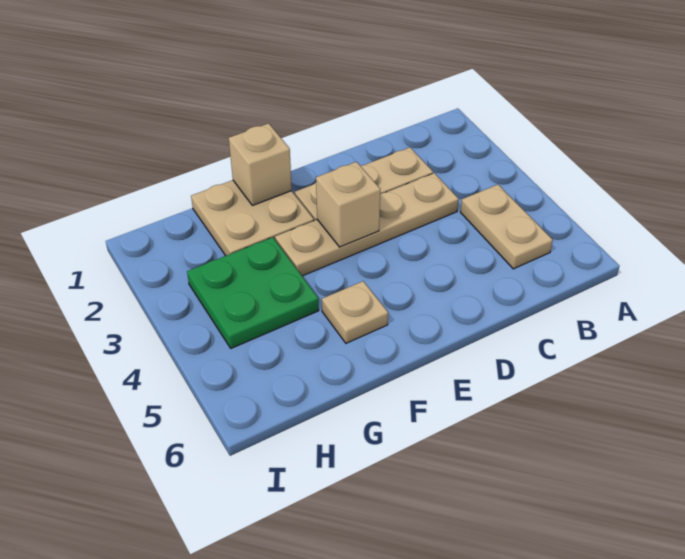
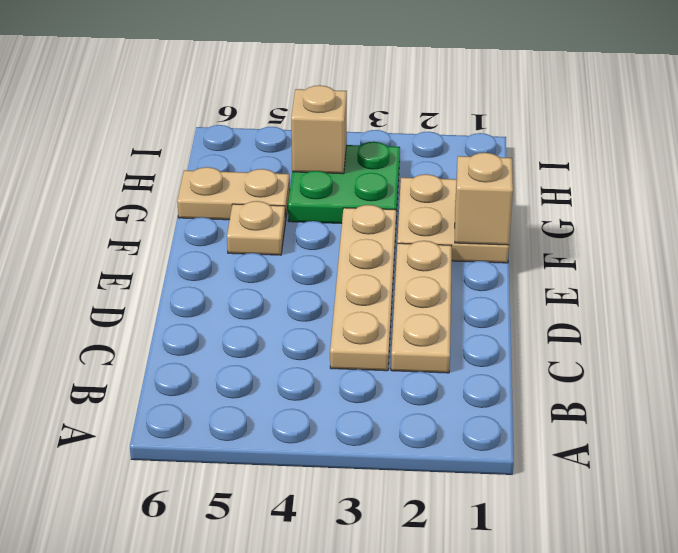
tan plate B4:B5 level 1 -> tan plate G5:G6 level 1
tan brick E3 level 2 -> tan brick H4 level 2

